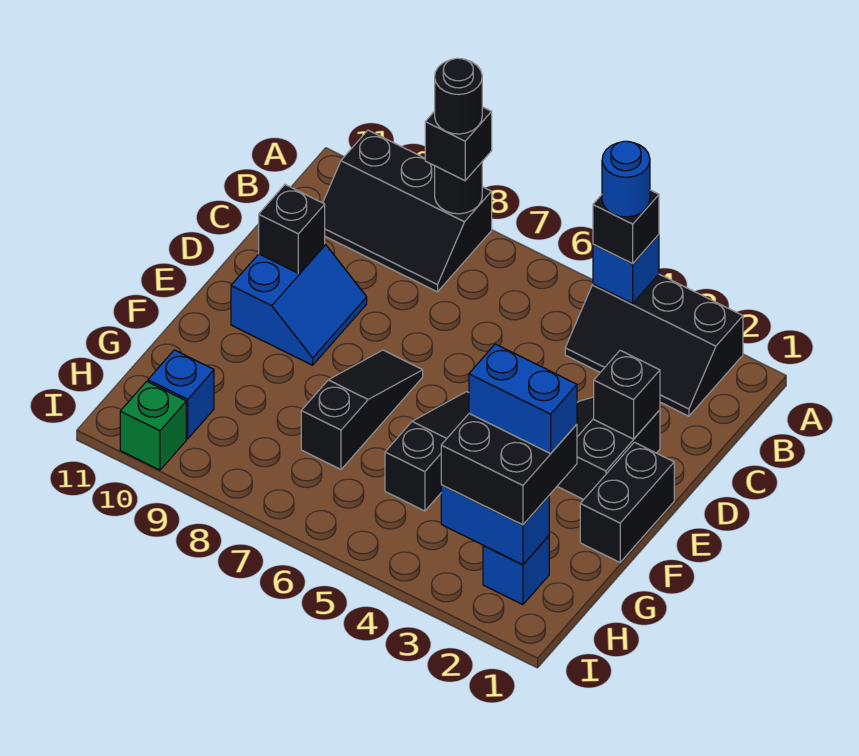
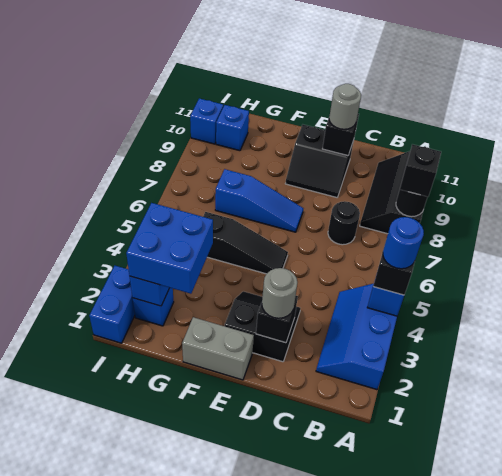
black slope A2:B4 level 1 top A -> blue slope A2:B4 level 1 top A
black round brick A8 level 4 -> black round brick C7 level 1
none -> grey round brick D2 level 3
blue slope D9:E10 level 1 top 10 -> black slope D9:E10 level 1 top 10
none -> grey round brick D10 level 3
black brick E1:F1 level 1 -> grey brick E1:F1 level 1
black slope E7:G7 level 1 top G -> blue slope E7:G7 level 1 top G
black brick G2:H3 level 3 -> blue brick G2:H3 level 3
blue brick G2:G3 level 4 -> blue brick I1:I2 level 1
green brick I10 level 1 -> blue brick I10 level 1

